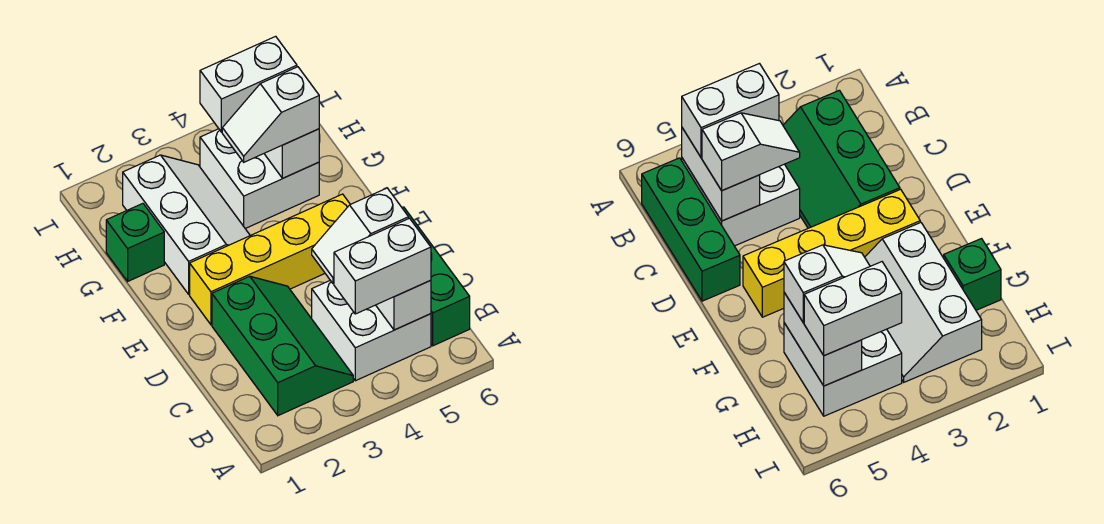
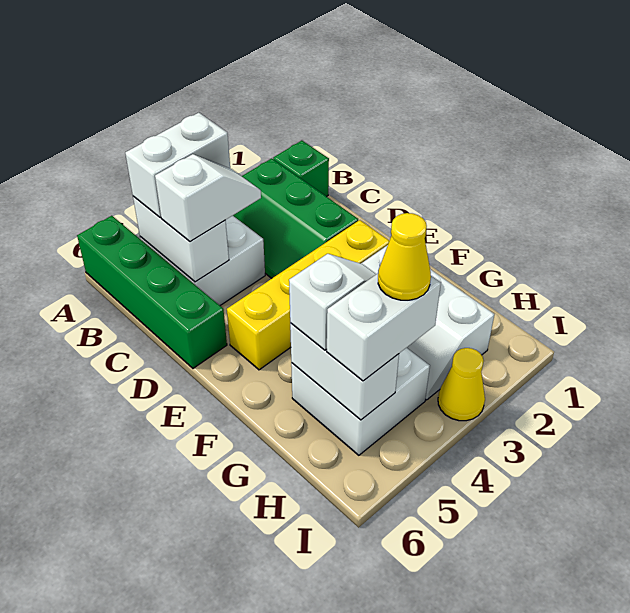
green brick B6:D6 level 1 -> green brick A6:D6 level 1
green brick G1 level 1 -> green brick B1 level 1
none -> yellow cone H4 level 4
none -> yellow cone I3 level 1

